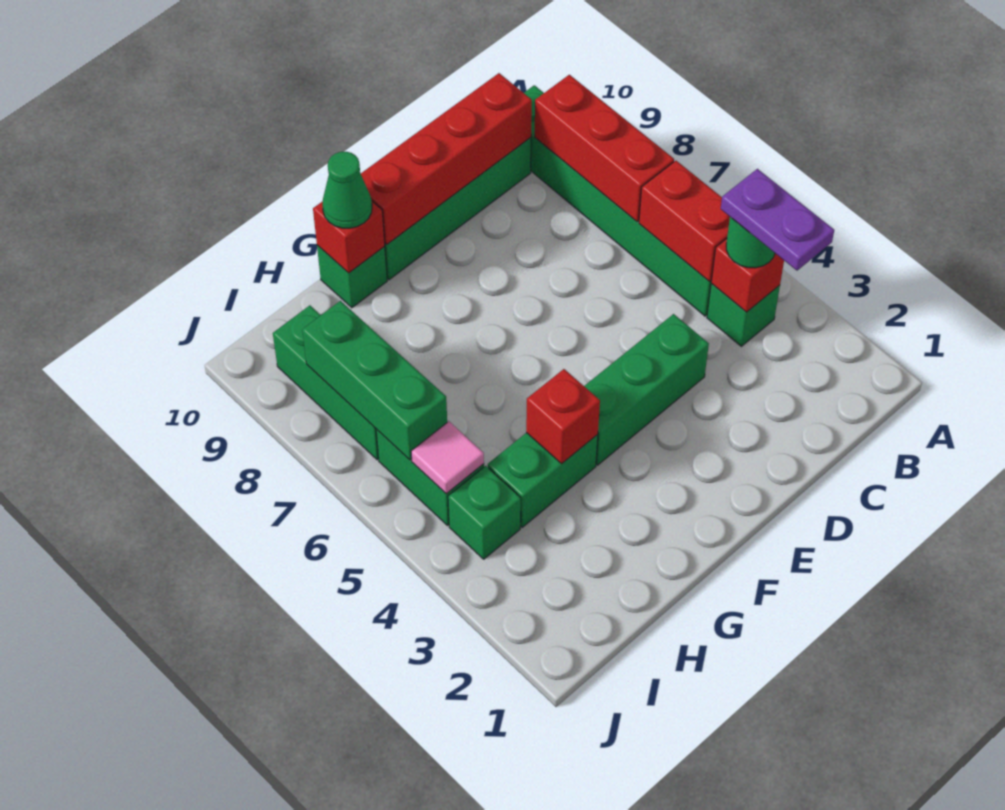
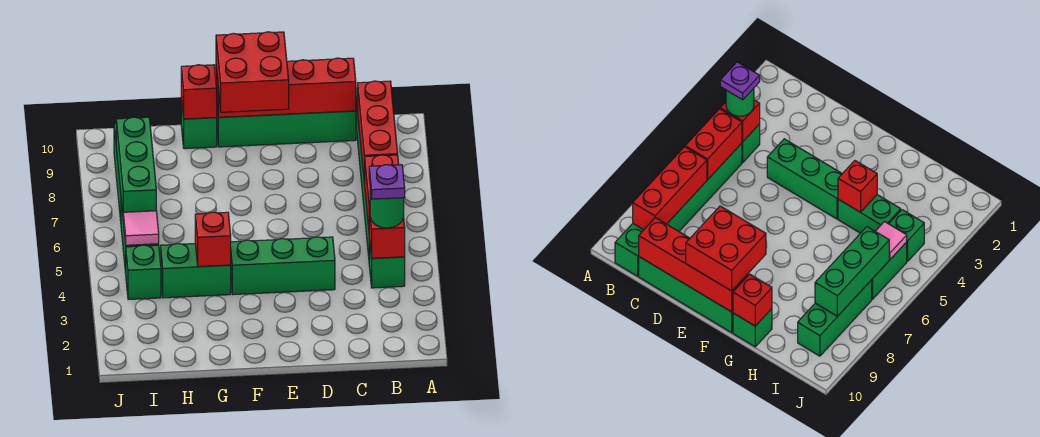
purple plate B3:B4 level 4 -> purple plate B4 level 4
none -> red brick E9:F10 level 3
green cone G10 level 3 -> none

